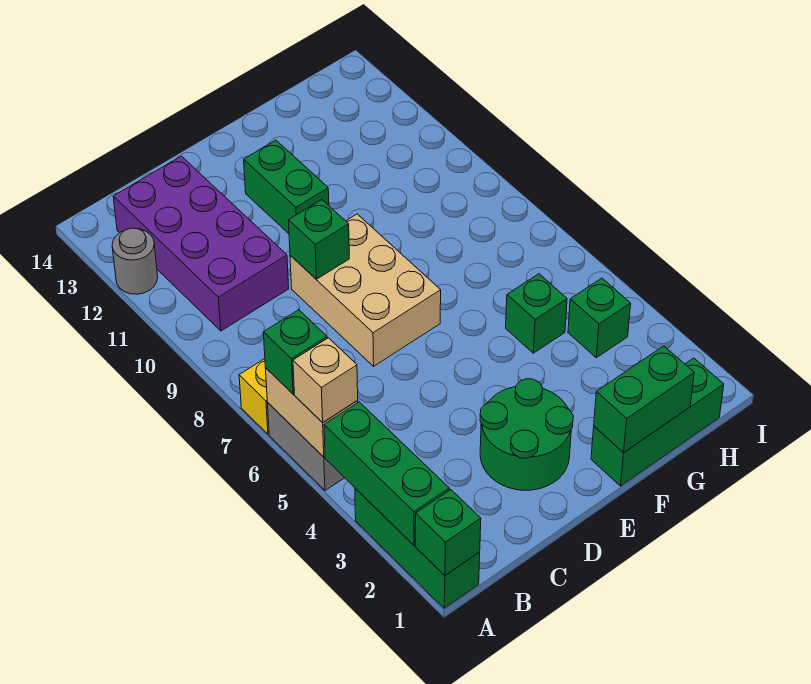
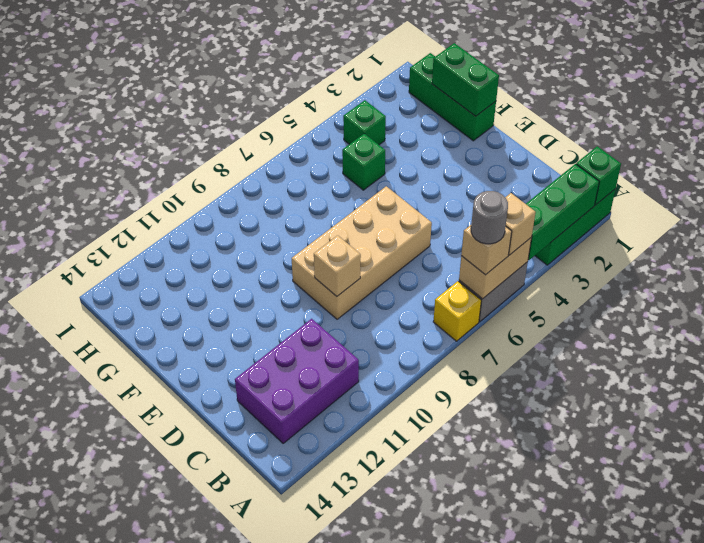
green brick A6 level 3 -> tan brick A6 level 3
grey round brick A12 level 1 -> grey round brick A6 level 4
purple brick B10:C13 level 1 -> purple brick B11:C13 level 1
green round brick D2:E3 level 1 -> none
tan brick D7:E9 level 1 -> tan brick D6:E9 level 1
green brick D9 level 2 -> tan brick D9 level 2
green brick E11:E12 level 1 -> none

